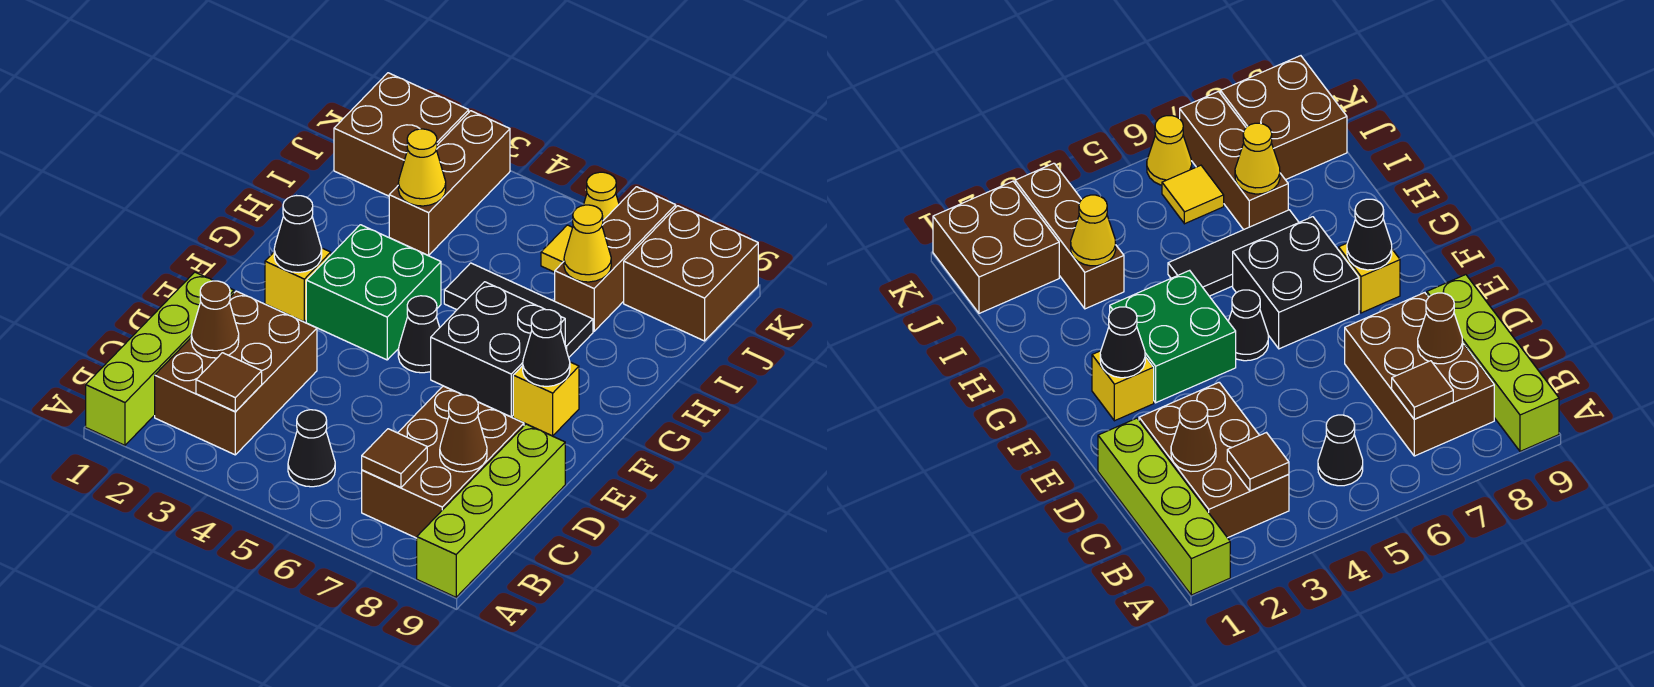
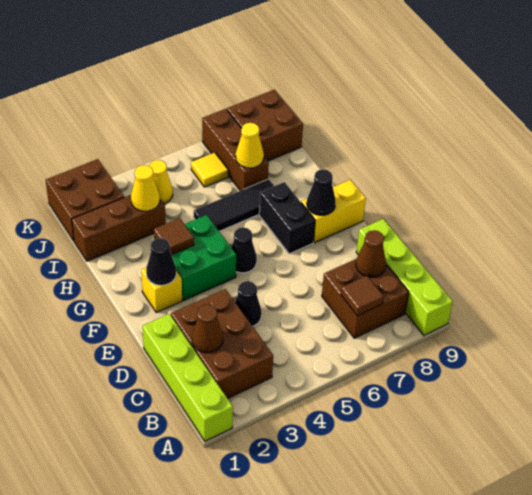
brown tile B3 level 2 -> brown tile G3 level 2
black cone B5 level 1 -> black cone D4 level 1
brown brick B7:D8 level 1 -> brown brick B7:C8 level 1
black brick F6:G7 level 1 -> black brick F7:G7 level 1
yellow brick F8 level 1 -> yellow brick F8:F9 level 1
brown brick I3:K3 level 1 -> brown brick I1:I3 level 1
yellow cone K6 level 1 -> yellow cone J4 level 1

